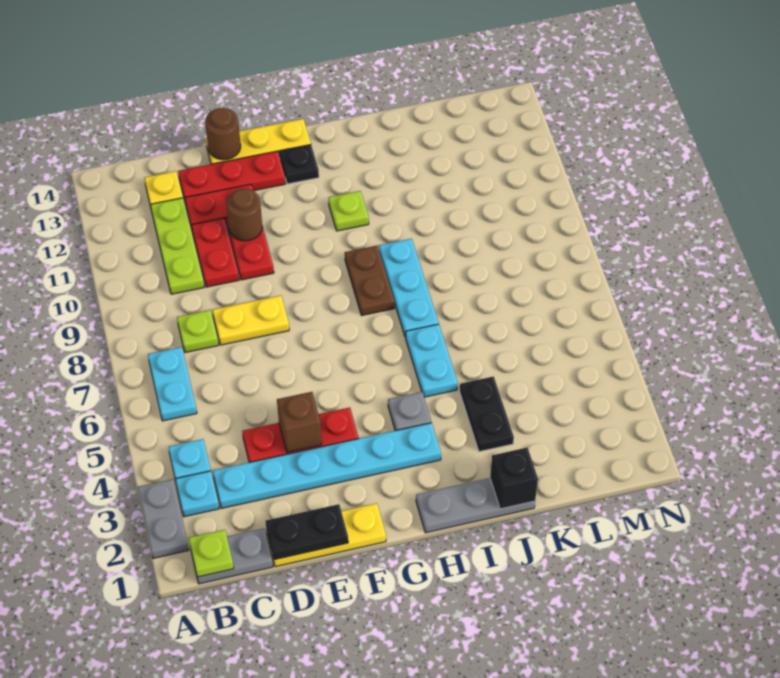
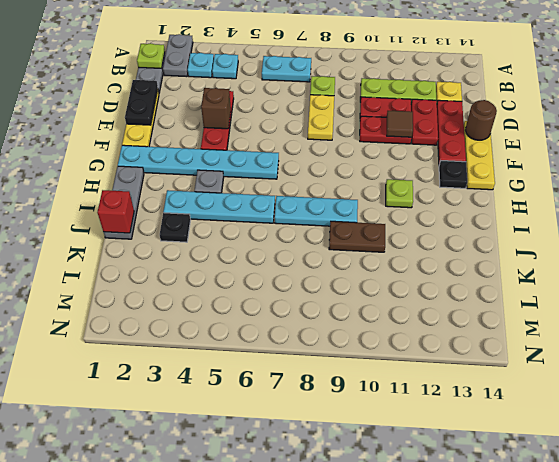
grey plate A2:A3 level 1 -> grey plate A2:B2 level 1
cyan plate C3:H3 level 1 -> cyan plate G1:G6 level 1
brown round brick E11 level 2 -> brown tile E11 level 2
brown plate H8:H9 level 1 -> brown plate J9:J10 level 1
cyan plate I5:I6 level 1 -> cyan plate I3:I6 level 1
black brick J1 level 2 -> red brick J1 level 2
black plate J3:J4 level 1 -> black plate J3 level 1

